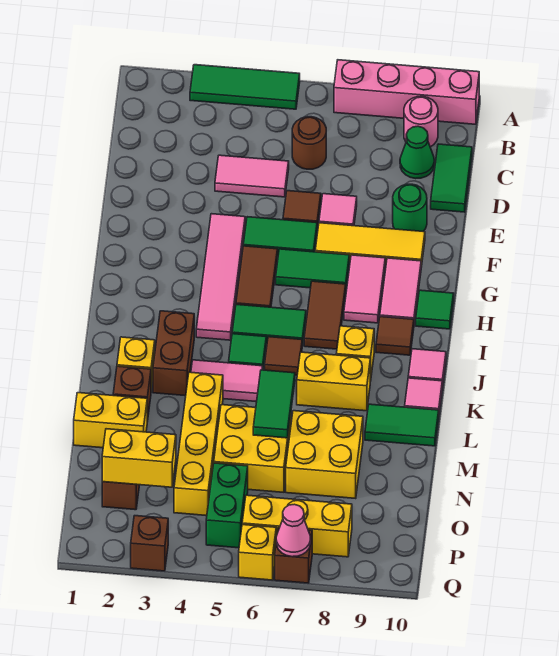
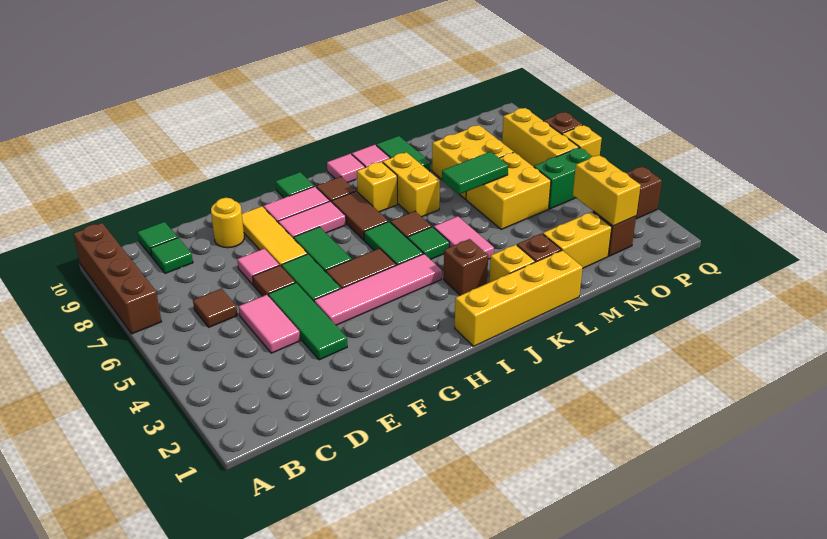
green tile A3:A5 level 1 -> green tile E3:E5 level 1
pink brick A7:A10 level 1 -> brown brick A7:A10 level 1
pink round brick B9 level 1 -> none
brown round brick C6 level 1 -> brown tile C6 level 1
green cone C9 level 1 -> green tile C9 level 1
green tile C10:D10 level 1 -> green tile C10 level 1
green round brick E9 level 1 -> yellow round brick E9 level 1
brown tile H7:I7 level 1 -> brown tile I7:I8 level 1
brown brick J3:K3 level 1 -> brown brick J3 level 1
yellow brick L4:O4 level 1 -> yellow brick I1:L1 level 1
yellow brick M1:M2 level 1 -> yellow brick M2:N2 level 1
pink cone Q7 level 2 -> none

